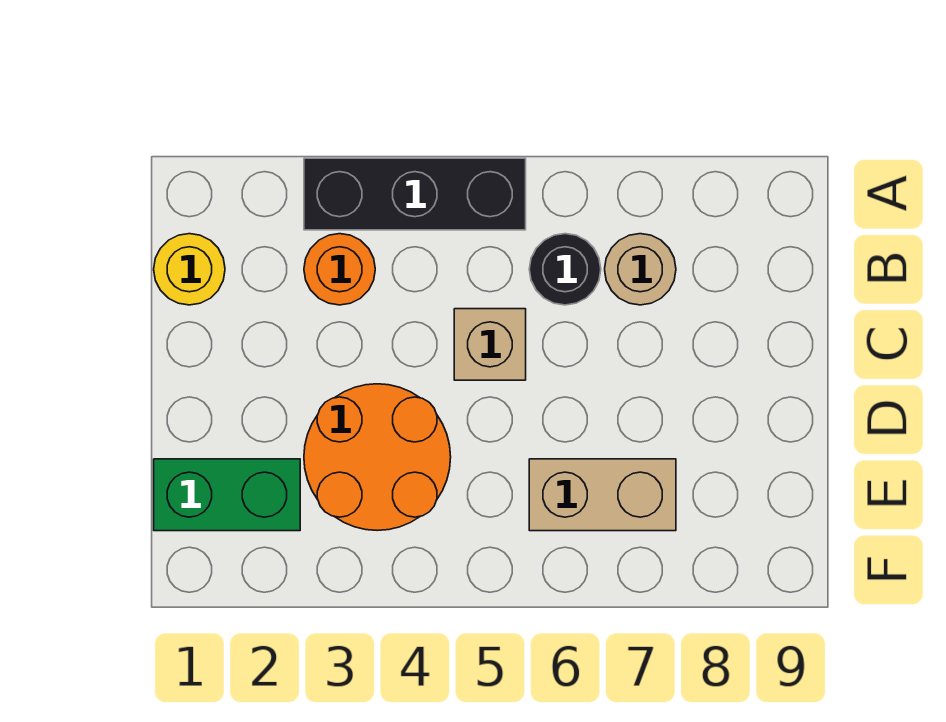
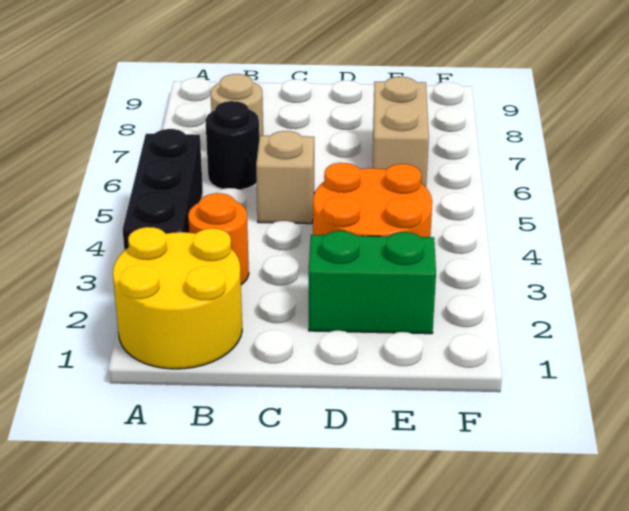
yellow round brick B1 level 1 -> yellow round brick A1:B2 level 1
green brick E1:E2 level 1 -> green brick D2:E2 level 1

